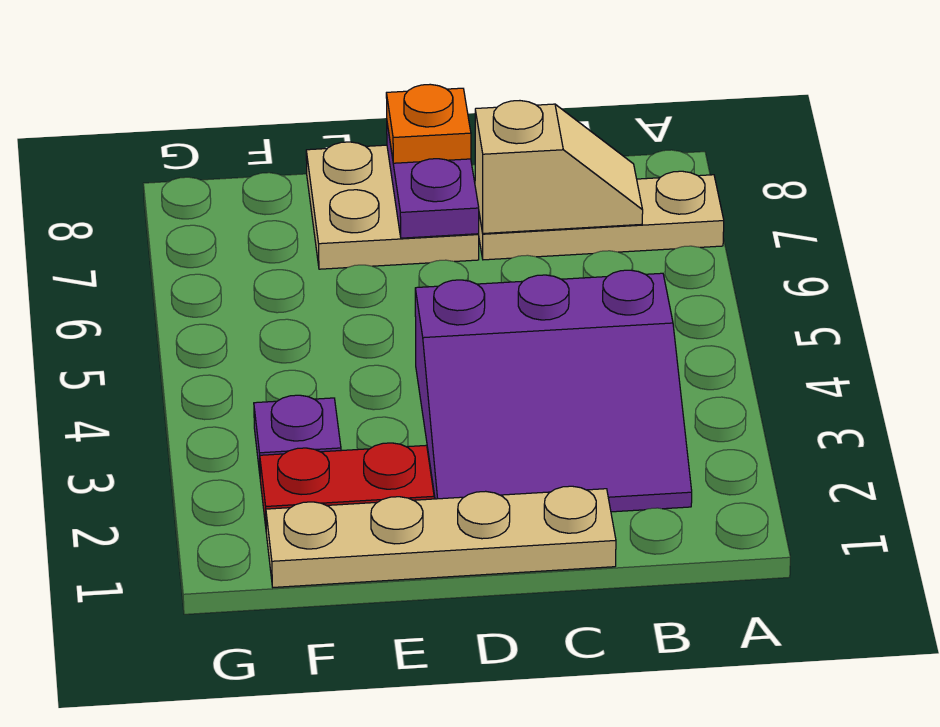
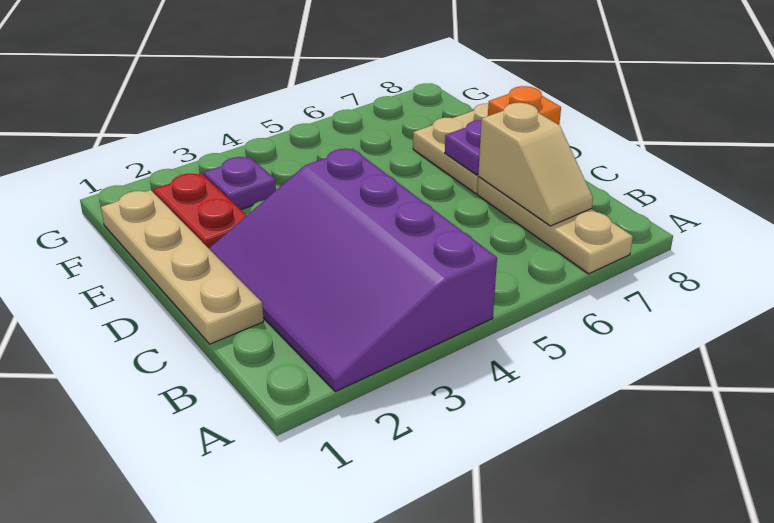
purple slope B2:D4 level 1 top 4 -> purple slope A2:D4 level 1 top 4

